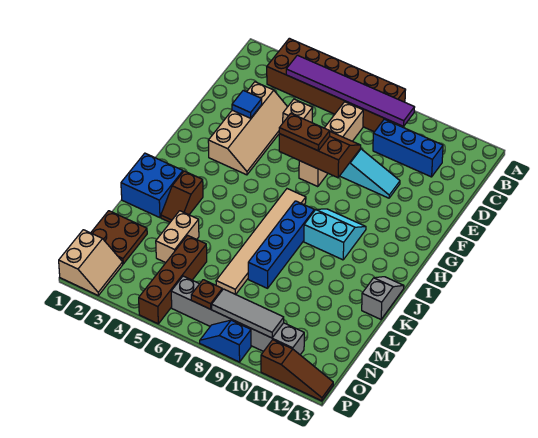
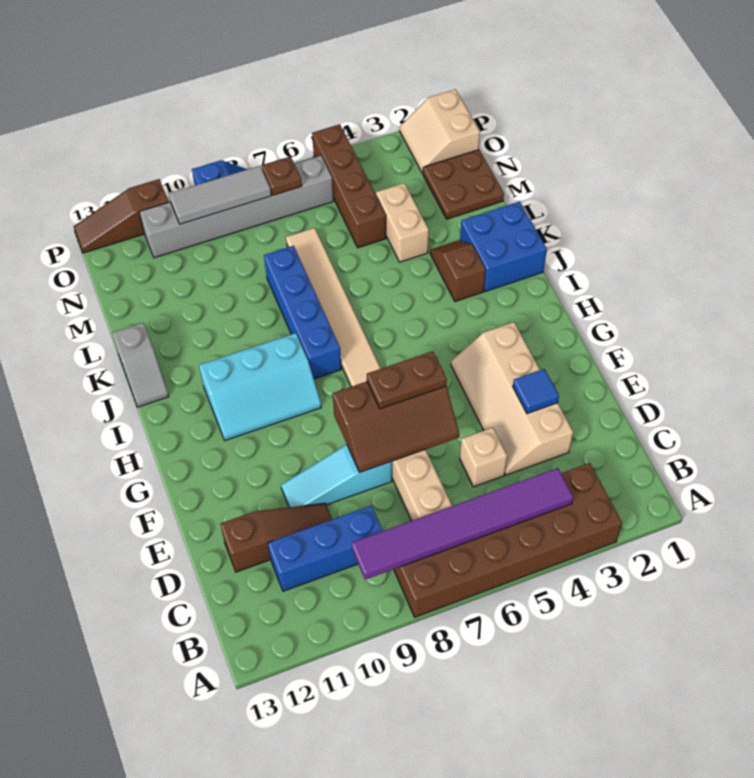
none -> brown slope D10:D12 level 1 top 12
cyan slope H9:I10 level 1 top I -> cyan slope H9:I11 level 1 top I

